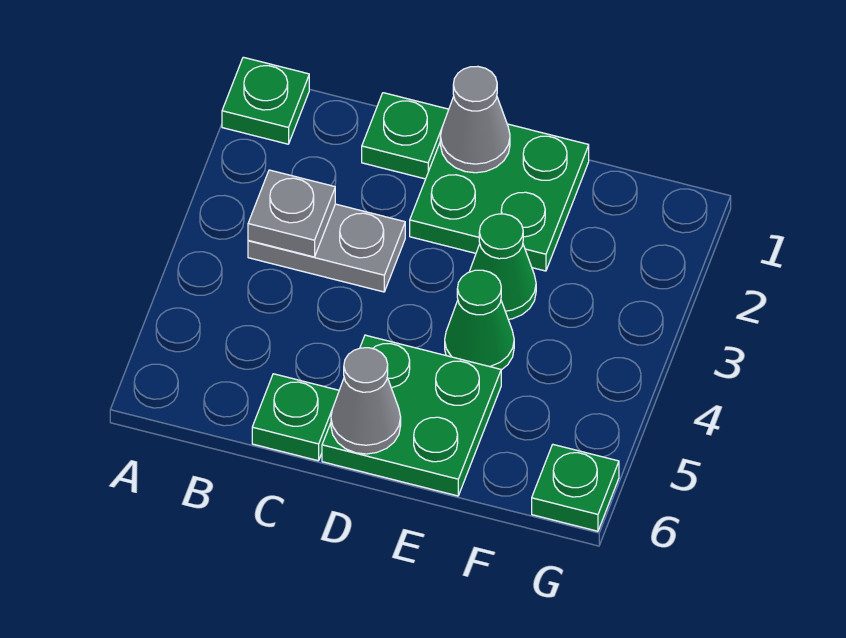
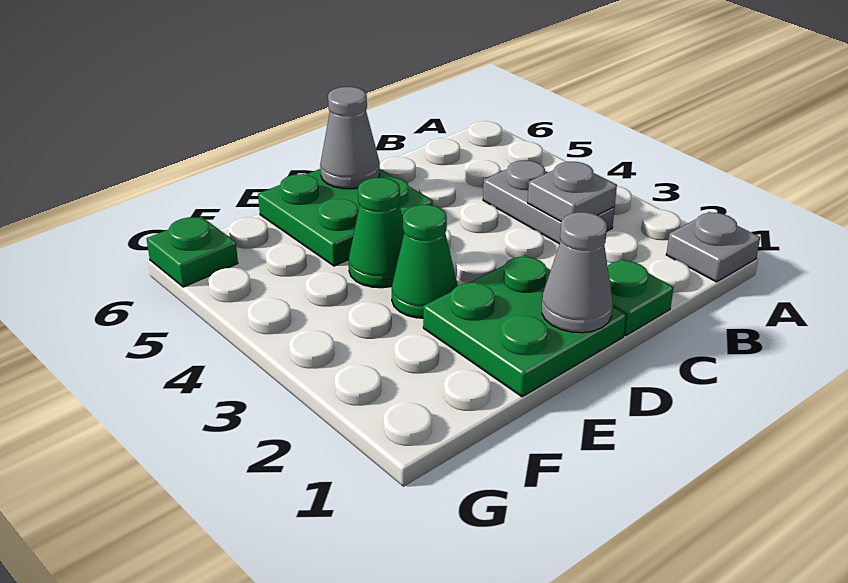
green plate A1 level 1 -> grey plate A1 level 1
grey plate B3:C3 level 1 -> grey plate B3:B4 level 1
green plate C6 level 1 -> none

